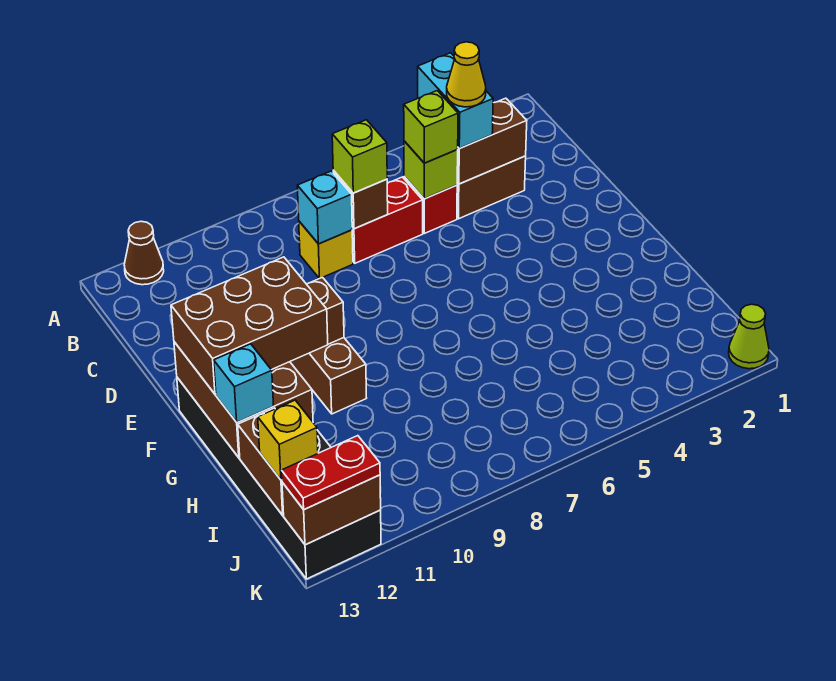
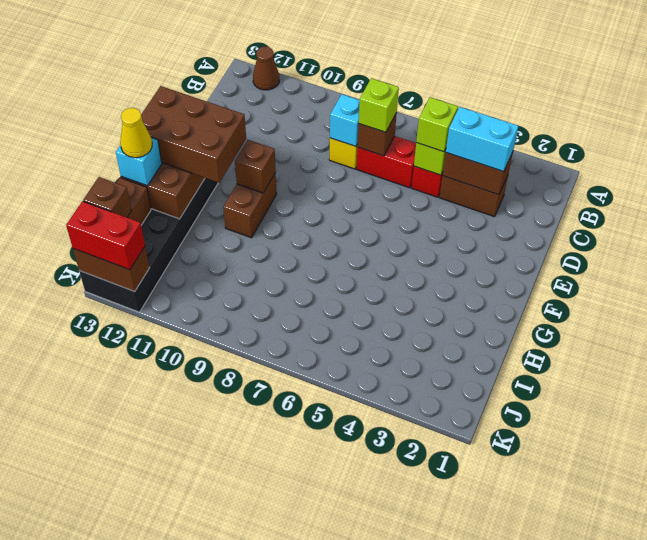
cyan brick B4:C4 level 3 -> cyan brick C3:C4 level 3
yellow cone C4 level 4 -> yellow cone H13 level 4
yellow brick J13 level 3 -> brown brick J13 level 3
lime cone K1 level 1 -> none
red plate K12:K13 level 3 -> red brick K12:K13 level 3

